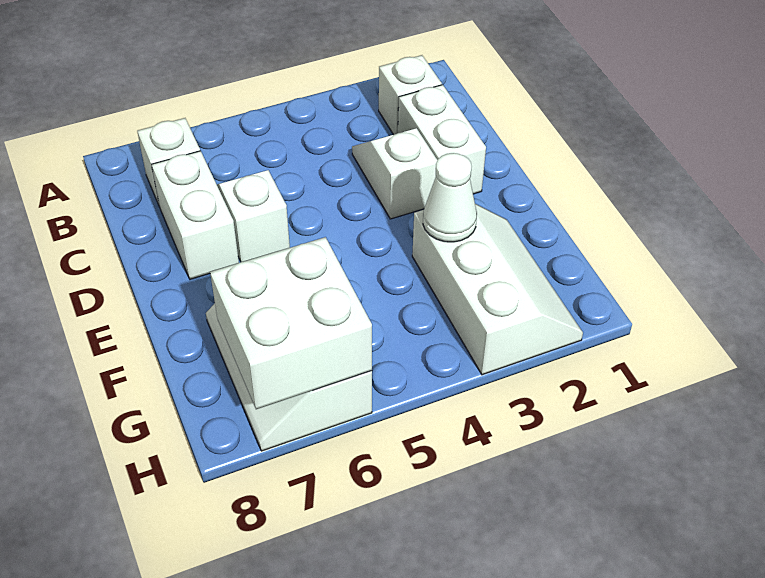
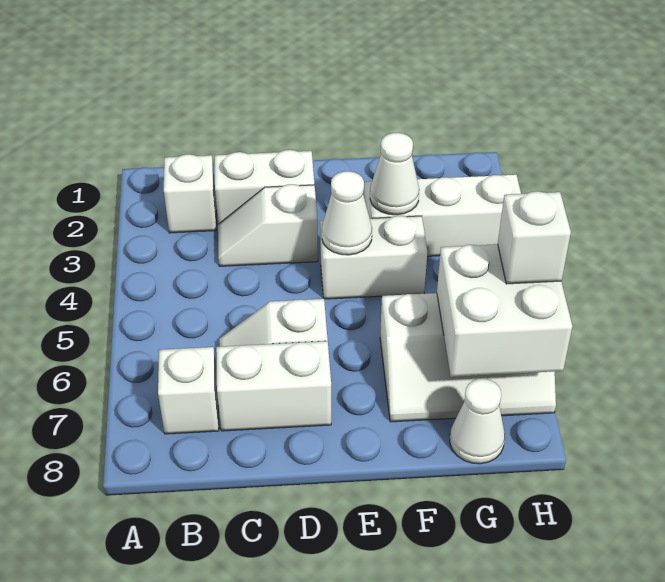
none -> white brick E4:F4 level 1
none -> white cone E4 level 2
none -> white cone G8 level 1
none -> white brick H6 level 3

